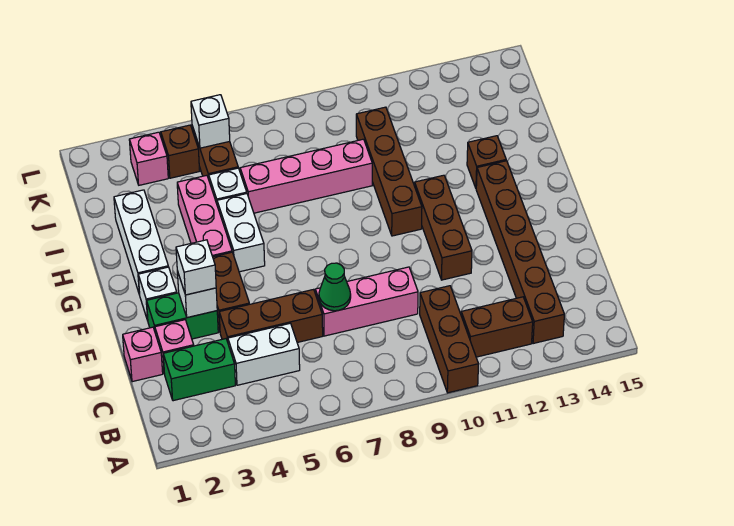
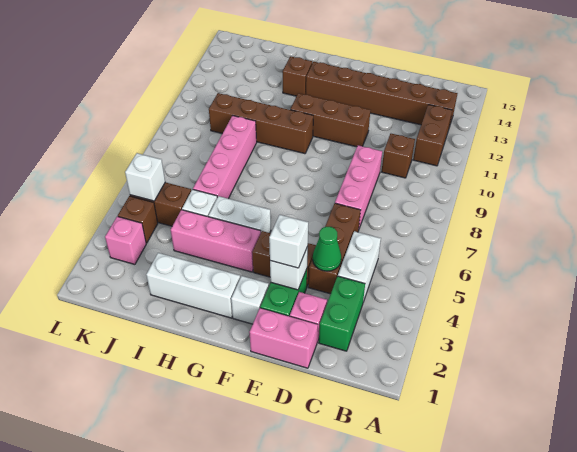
brown brick A10:C10 level 1 -> brown brick C10 level 1
pink brick D1 level 1 -> pink brick D1:E1 level 1
green cone D7 level 2 -> green cone D4 level 2

